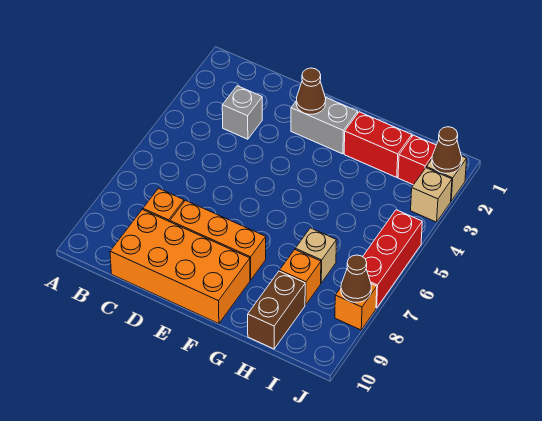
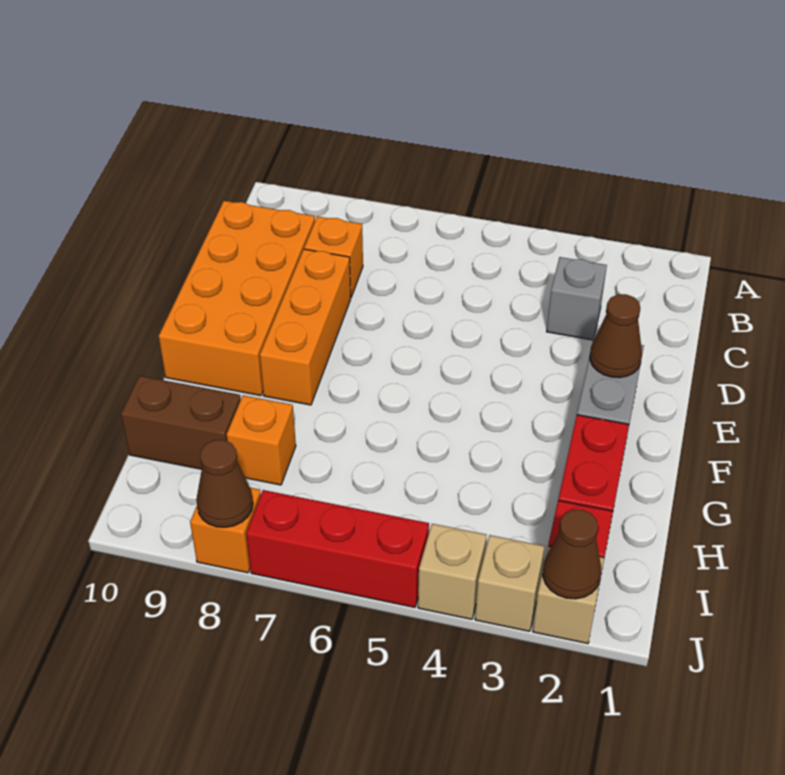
tan brick H7 level 1 -> tan brick J4 level 1

